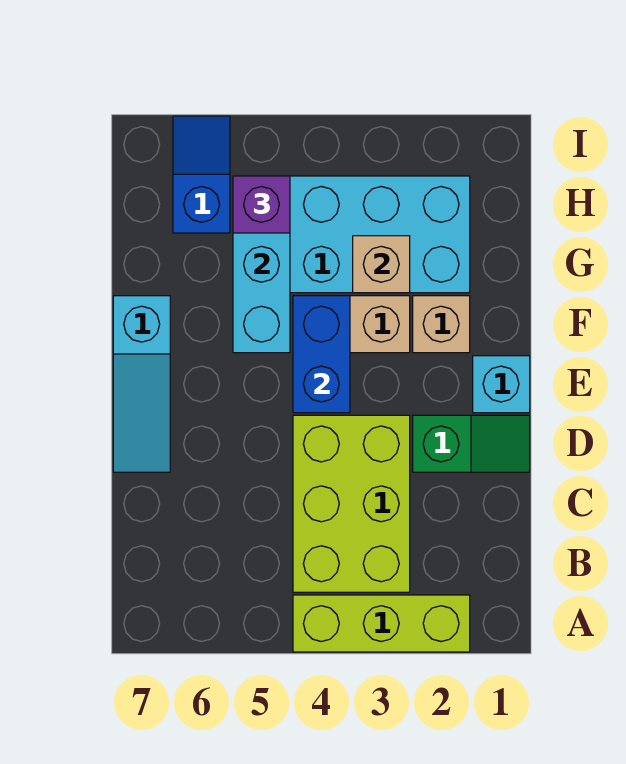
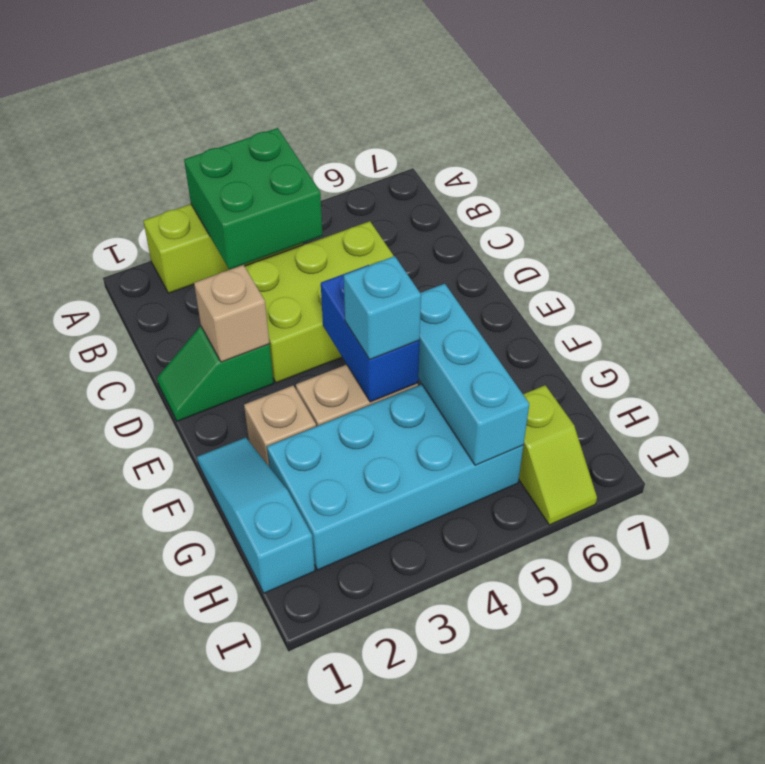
none -> green brick A3:B4 level 2
lime brick B3:D4 level 1 -> lime brick C3:D5 level 1
cyan slope D7:F7 level 1 top F -> cyan slope F1:H1 level 1 top H
cyan brick E1 level 1 -> cyan brick F4 level 3
tan brick G3 level 2 -> tan brick D2 level 2
purple brick H5 level 3 -> none
blue slope H6:I6 level 1 top H -> lime slope H6:I6 level 1 top H

